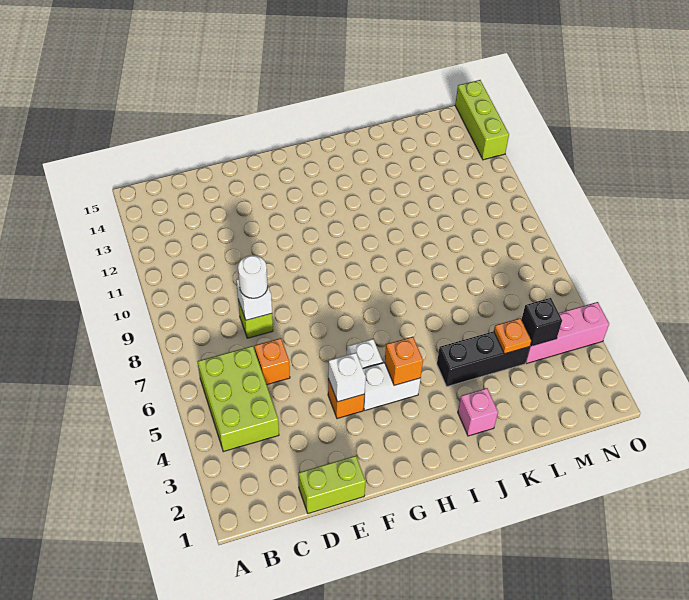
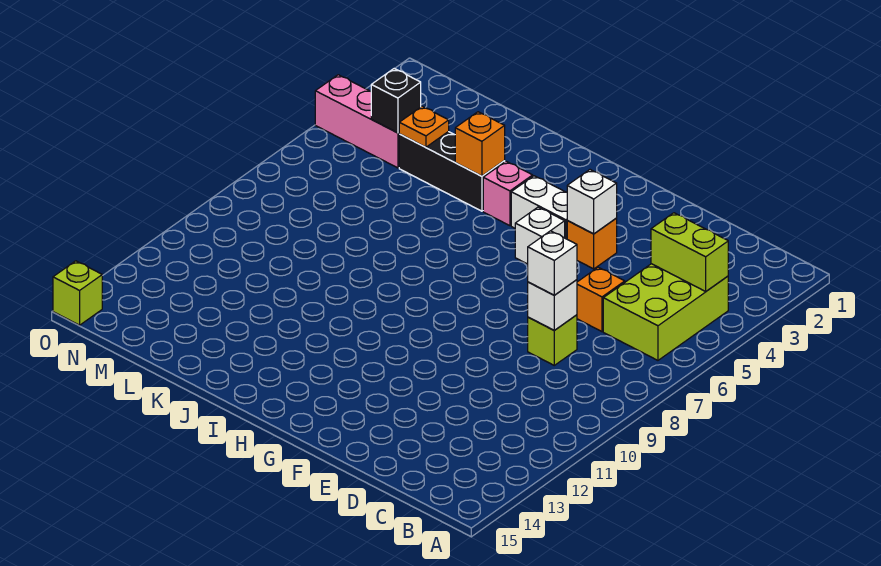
lime brick D1:E1 level 1 -> lime brick B4:C4 level 2
white round brick D8 level 3 -> white brick D8 level 3
orange brick H4 level 2 -> orange brick J4 level 2
pink brick J2 level 1 -> pink brick I4 level 1
lime brick O13:O15 level 1 -> lime brick O15 level 1

